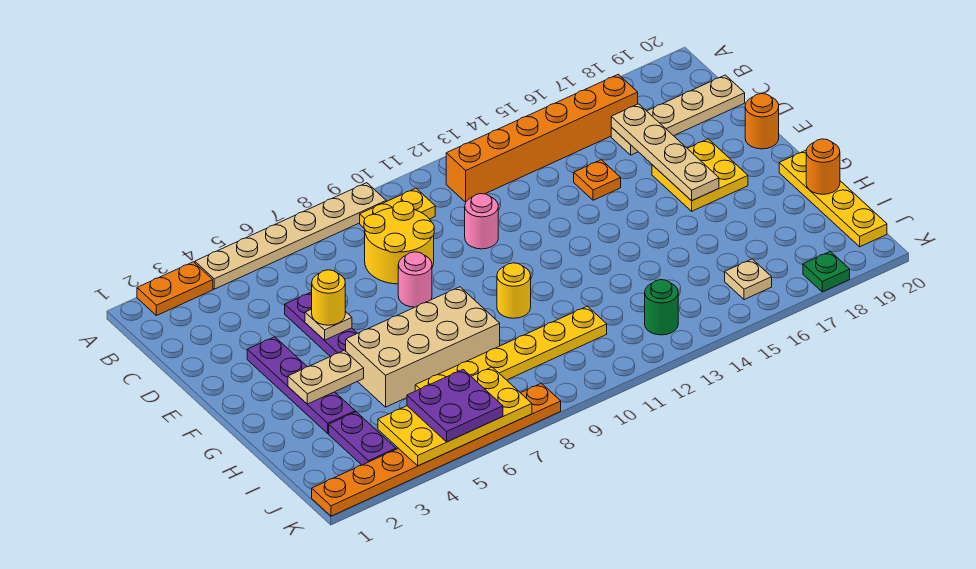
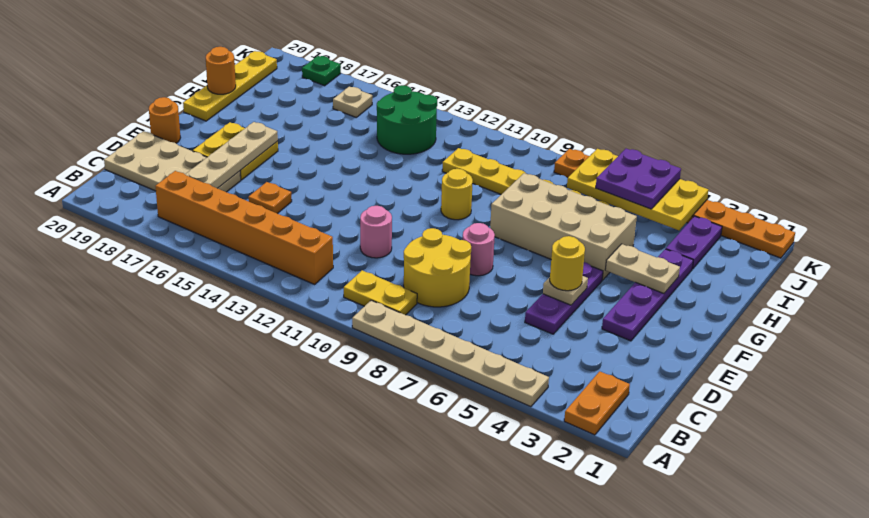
orange plate A2:A3 level 1 -> orange plate A2:B2 level 1
tan plate C17:C20 level 1 -> tan plate C17:D20 level 1
green round brick J13 level 1 -> green round brick I13:J14 level 1

